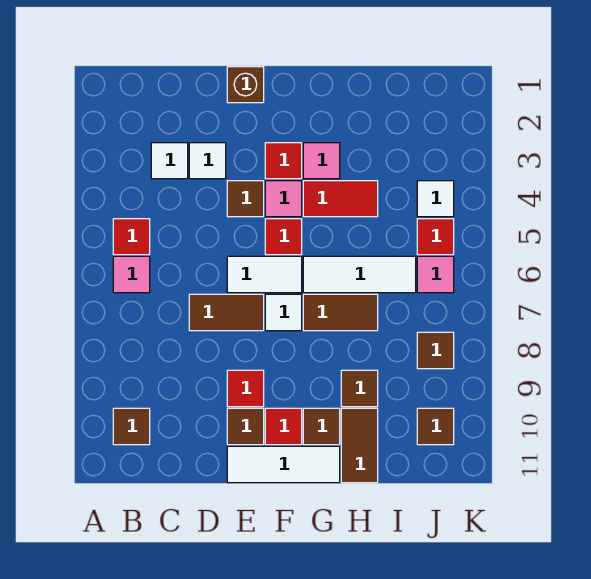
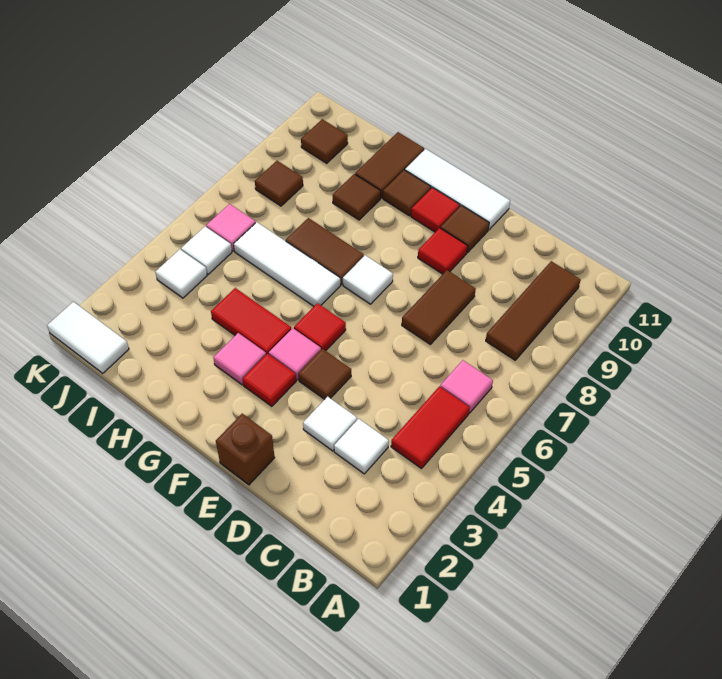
red tile B5 level 1 -> red tile B4:B5 level 1
brown tile B10 level 1 -> brown tile B8:B10 level 1
brown tile D7:E7 level 1 -> brown tile D7:D8 level 1
white tile E6:F6 level 1 -> white tile J1:K1 level 1
red tile J5 level 1 -> white tile J5 level 1

